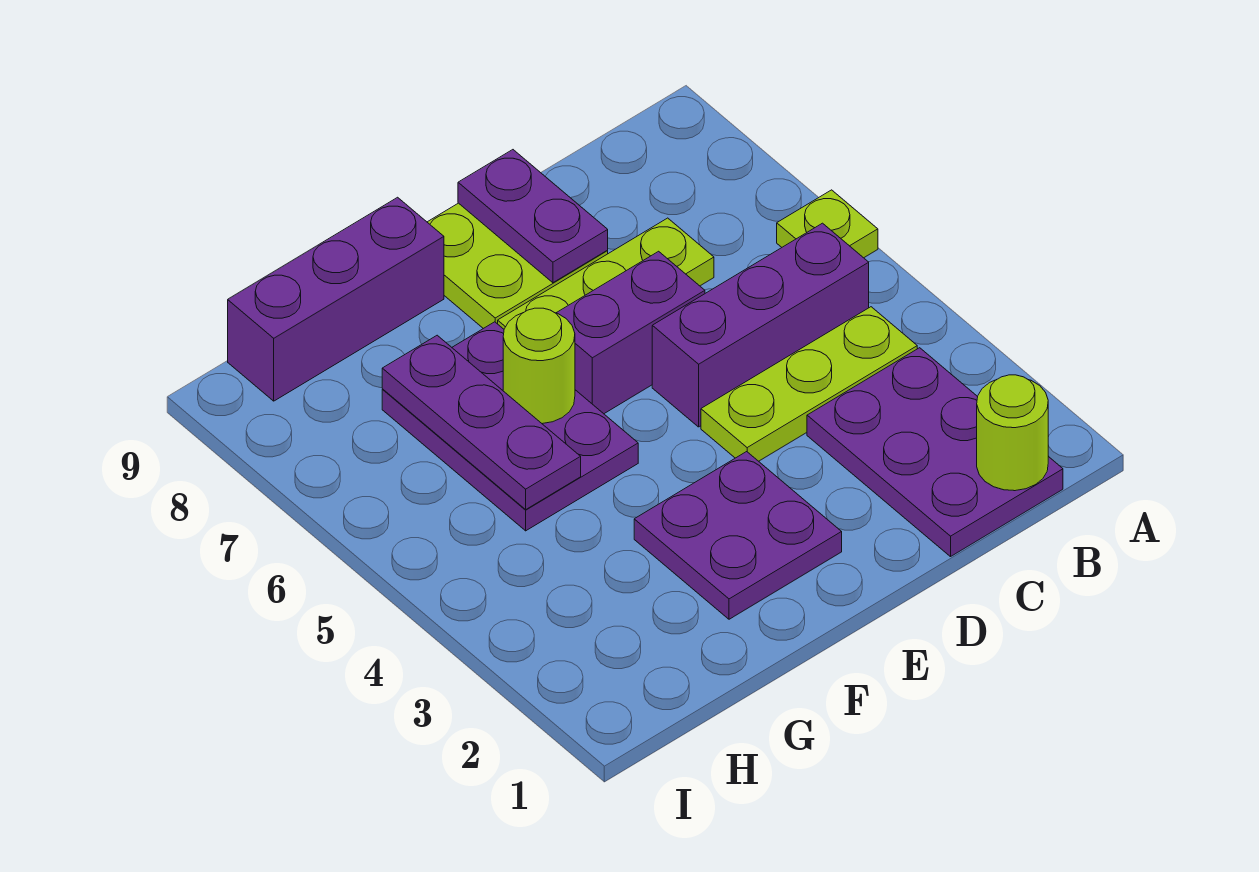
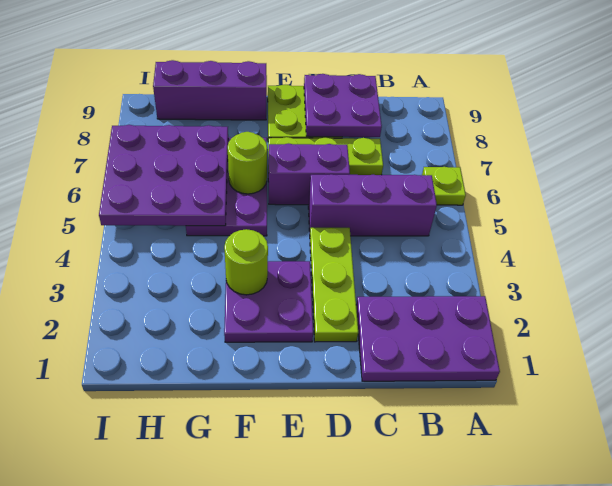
purple plate B1:C3 level 1 -> purple plate A1:C2 level 1
lime round brick B1 level 2 -> lime round brick F3 level 2
lime plate B4:D4 level 1 -> lime plate D2:D4 level 1
purple plate D8:D9 level 2 -> purple plate C8:D9 level 2
purple plate G5:G7 level 2 -> purple plate G5:I7 level 2

